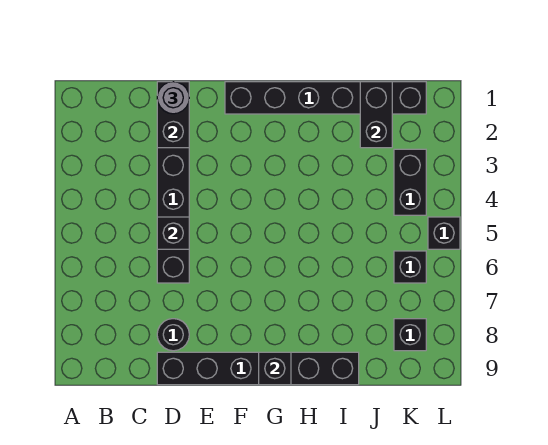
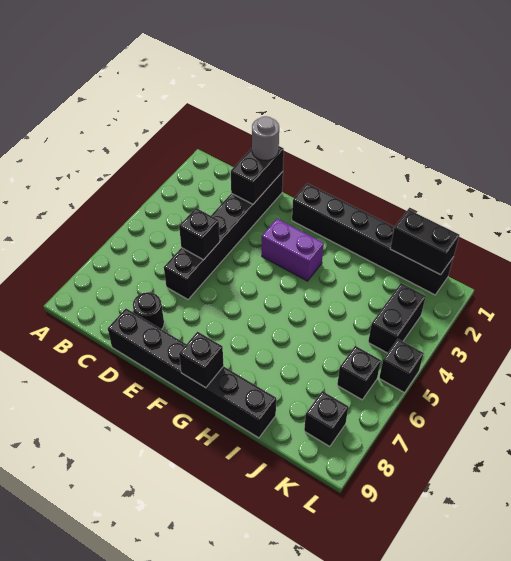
none -> purple brick F3:G3 level 1
black brick J1:J2 level 2 -> black brick J1:K1 level 2

